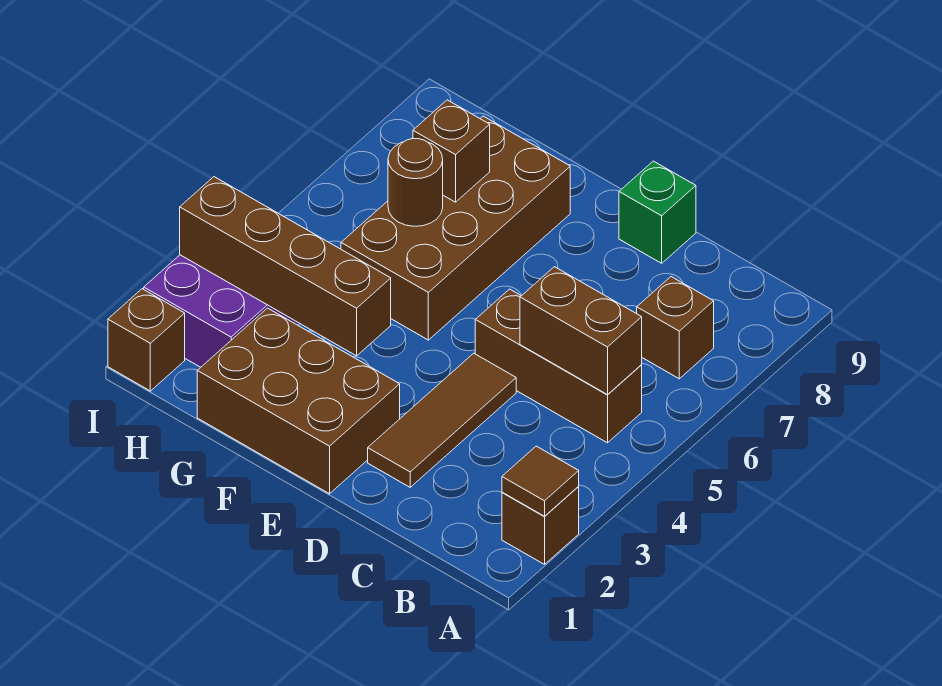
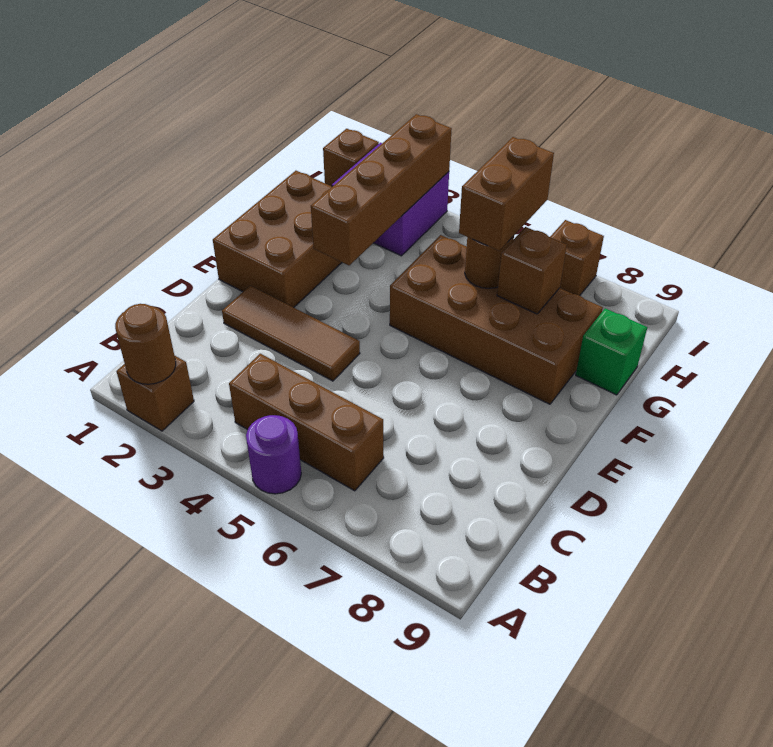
brown tile A2 level 2 -> brown round brick A2 level 2
none -> purple round brick A5 level 1
brown brick B5:D5 level 1 -> brown brick B4:B6 level 1
brown brick B5:C5 level 2 -> brown brick G6:H6 level 3
brown brick B7 level 1 -> brown brick I7 level 1
green brick D9 level 1 -> green brick G9 level 1

